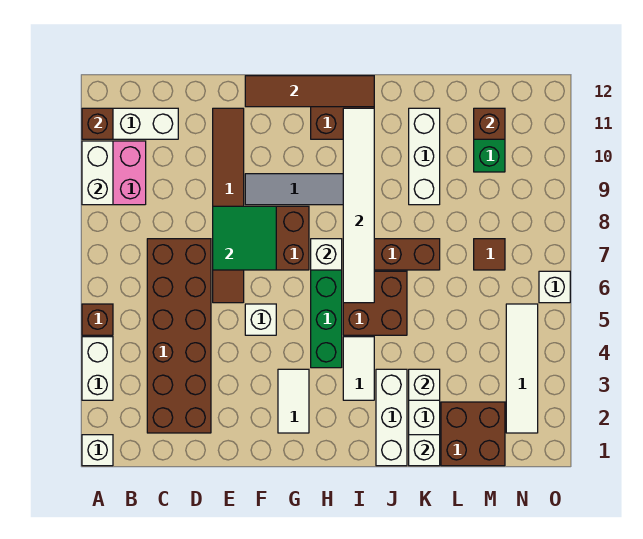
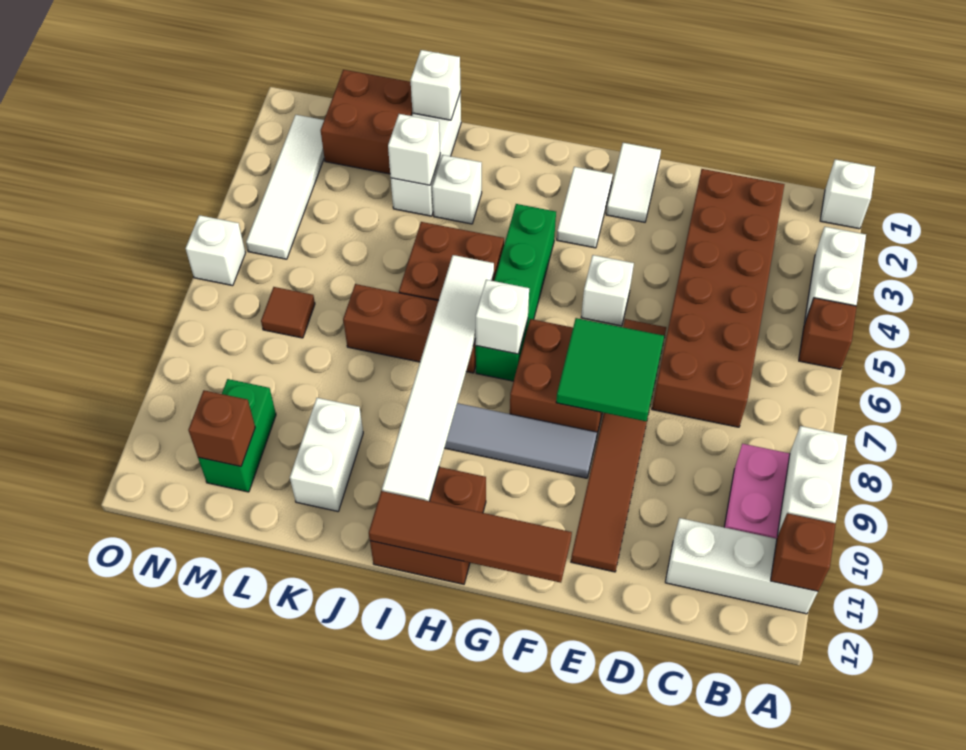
white tile I3:I4 level 1 -> white tile F1:F2 level 1
white brick J1:J3 level 1 -> white brick J3 level 1
white brick K9:K11 level 1 -> white brick K10:K11 level 1

